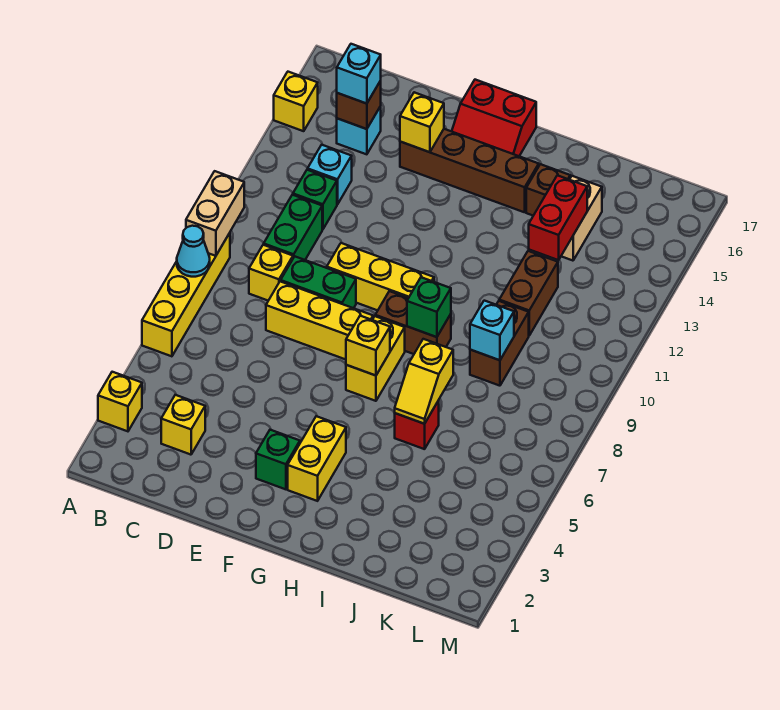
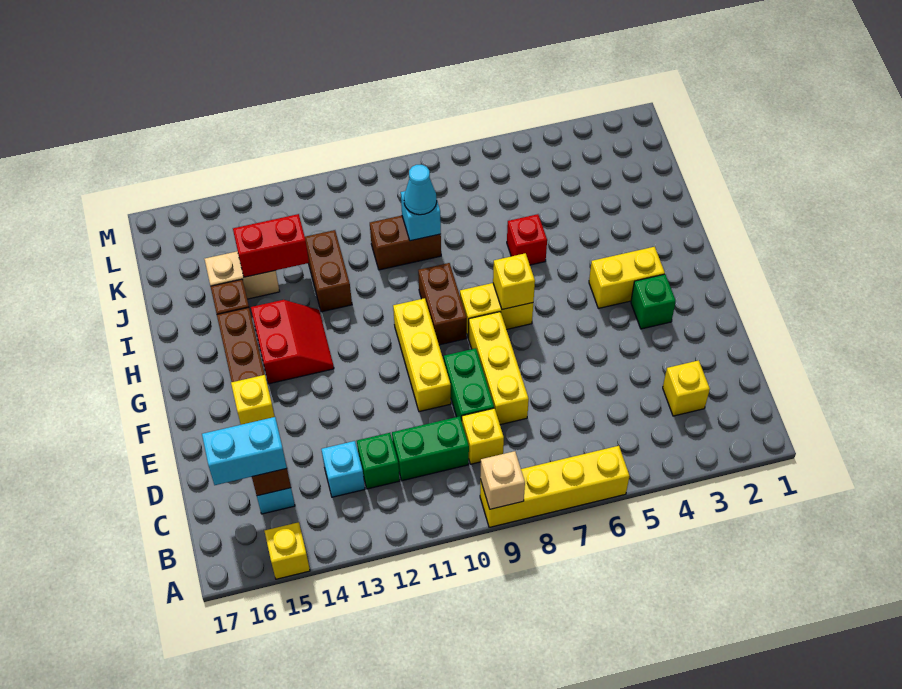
yellow brick A3 level 1 -> none
cyan cone A8 level 2 -> cyan cone J9 level 3
tan brick A9:A10 level 2 -> tan brick A9 level 2
cyan brick C15 level 3 -> cyan brick C15:C16 level 3
red slope F16:G17 level 1 top 17 -> red slope G13:H14 level 1 top 14
green brick H9 level 2 -> none
yellow slope I6:I7 level 2 top 7 -> none
brown brick J11:J12 level 1 -> brown brick I12:J12 level 1

